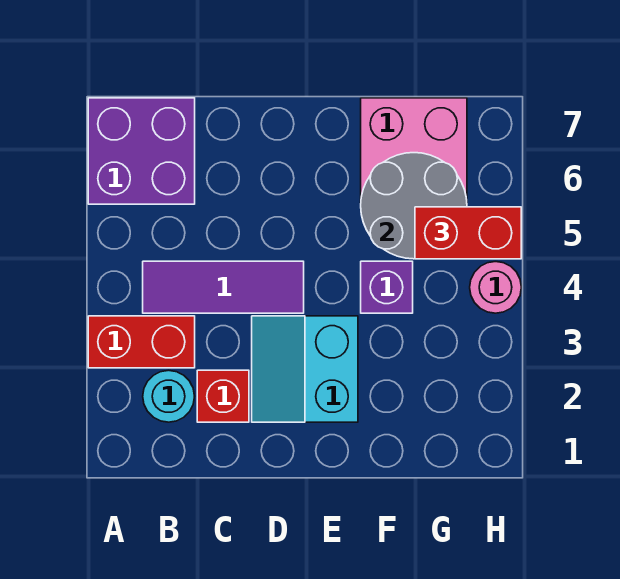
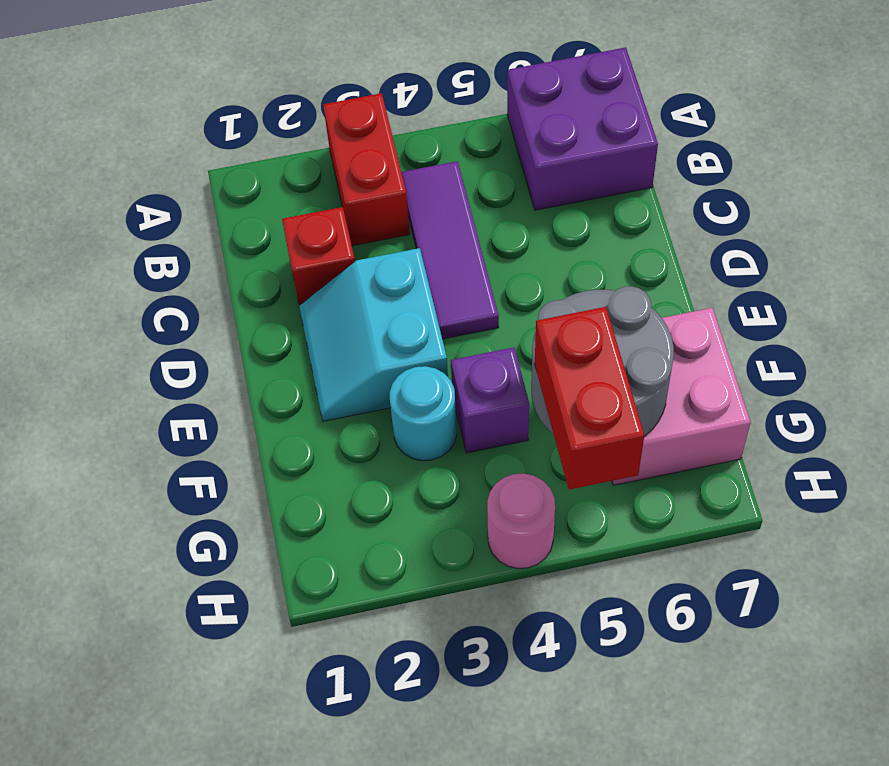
cyan round brick B2 level 1 -> cyan round brick F3 level 1
cyan slope D2:E3 level 1 top E -> cyan slope D2:E3 level 1 top 3

